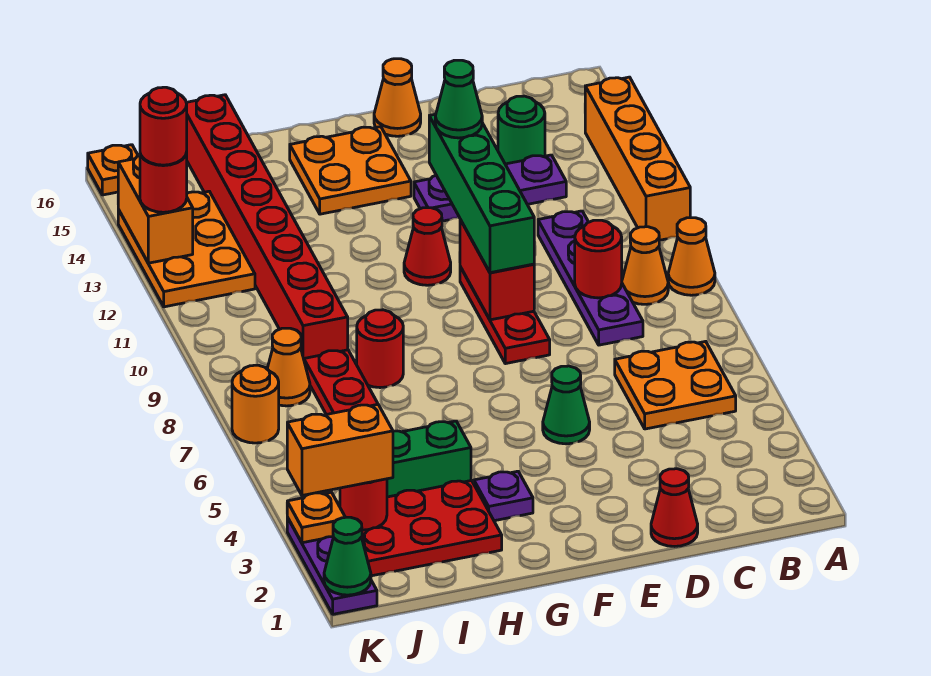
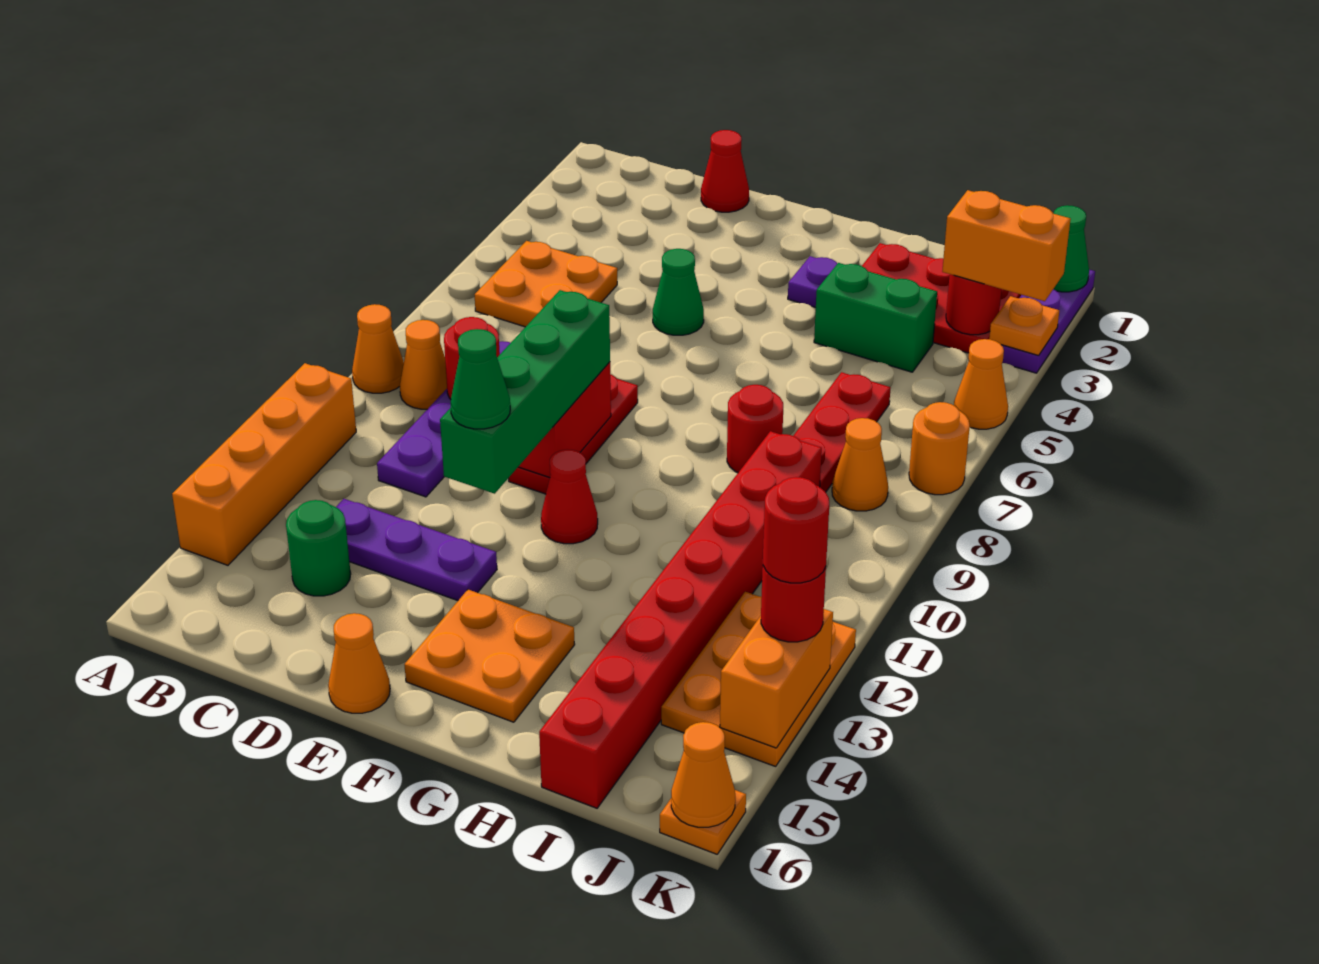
none -> orange cone K5 level 1
none -> orange cone K16 level 2

